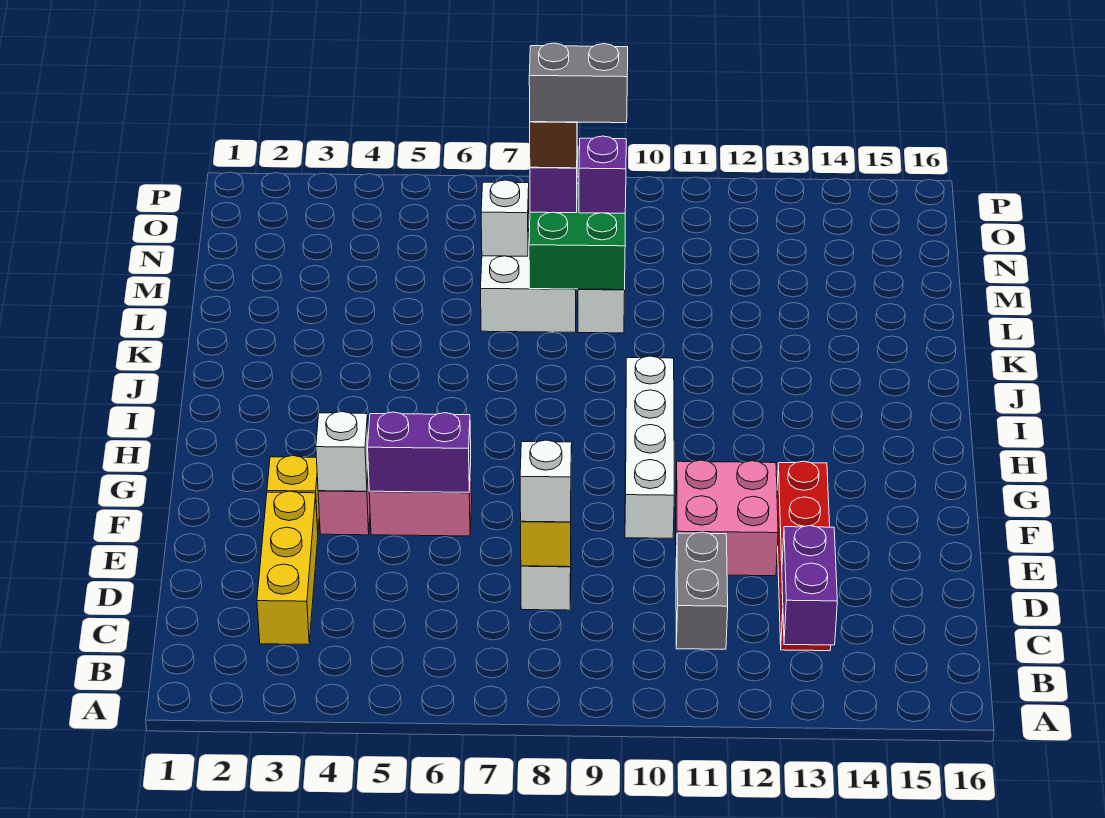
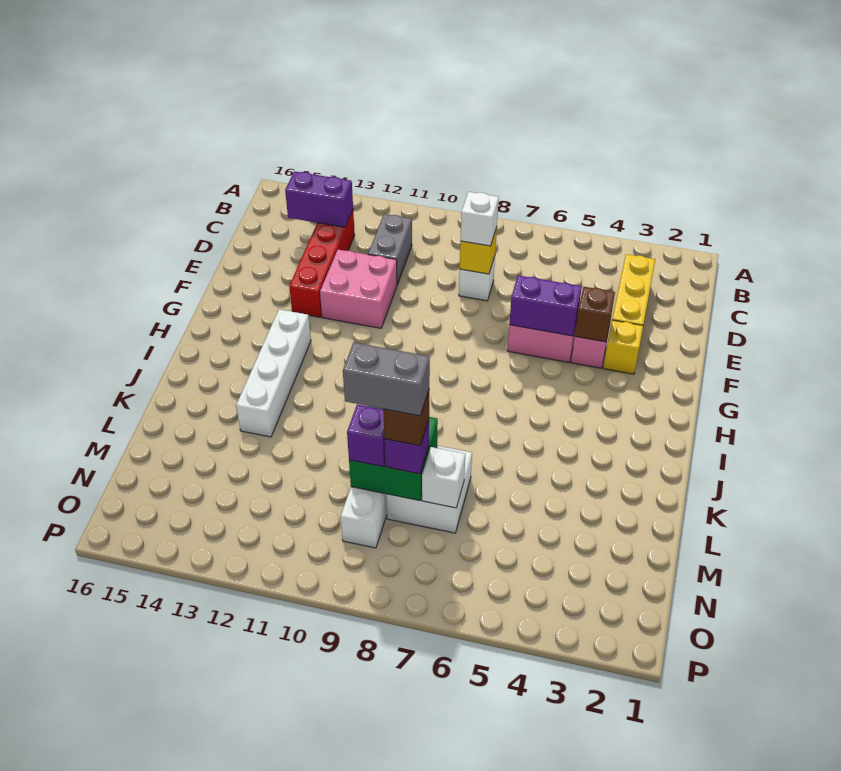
purple brick B13:C13 level 2 -> purple brick C13:C14 level 2
white brick F4 level 2 -> brown brick F4 level 2
white brick F10:I10 level 1 -> white brick H13:K13 level 1

